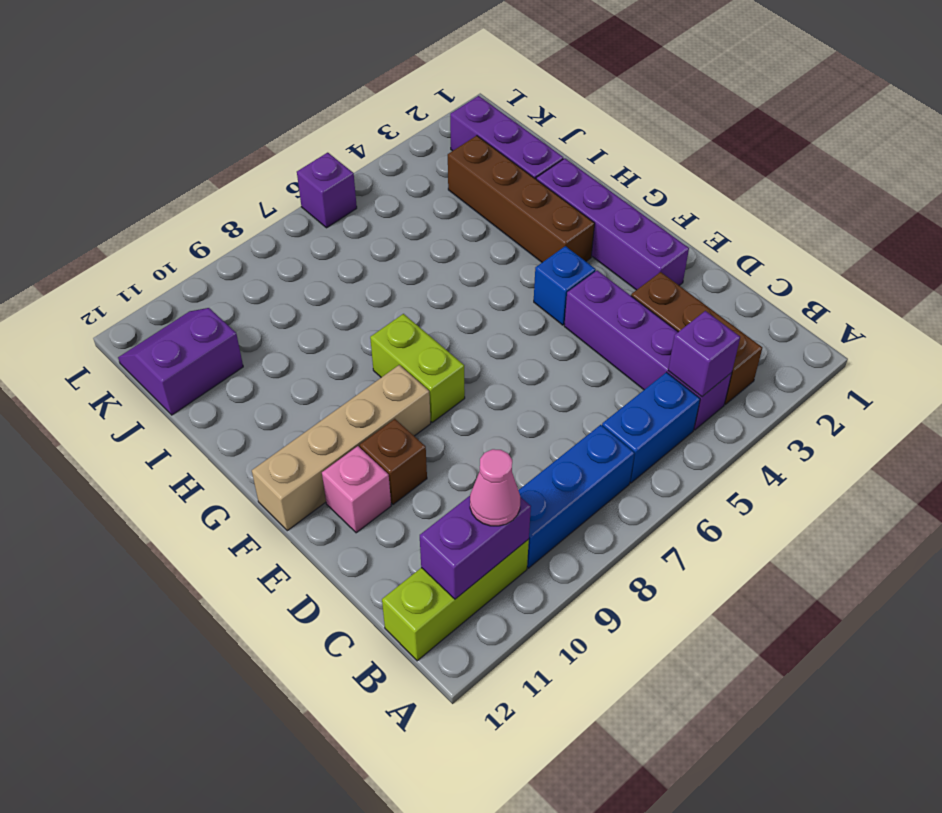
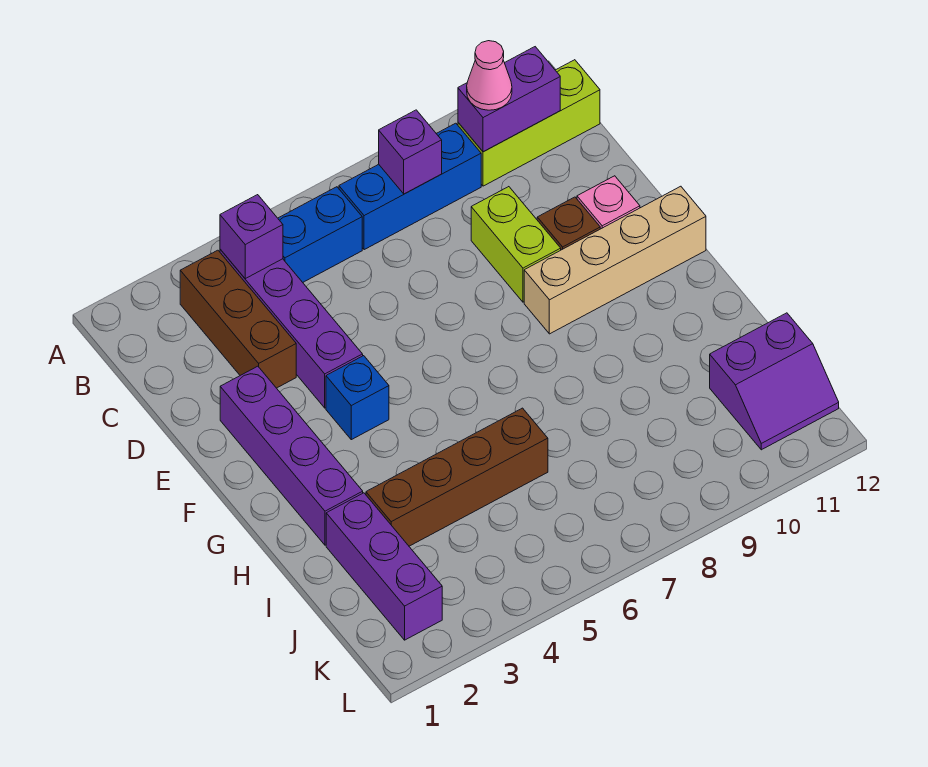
lime brick F8:G8 level 1 -> lime brick D9:E9 level 1
brown brick G3:J3 level 1 -> brown brick I3:I6 level 1
purple brick L6 level 1 -> purple brick B8 level 2

